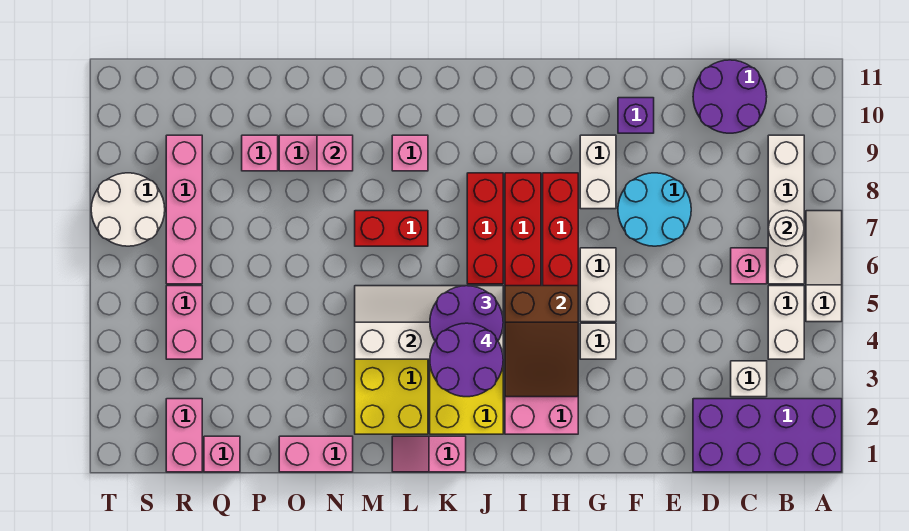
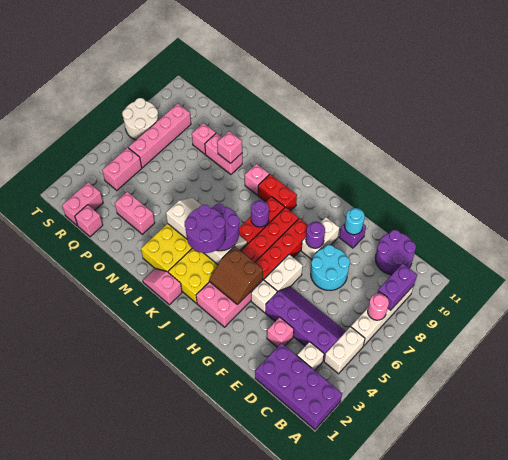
white slope A5:A7 level 1 top 5 -> none
white round brick B7 level 2 -> pink round brick B7 level 2
none -> purple brick B8:B9 level 2
none -> purple slope C4:F5 level 1 top 4
pink brick C6 level 1 -> pink brick E3 level 1
none -> cyan round brick F10 level 2
none -> purple round brick G8 level 2
brown slope H3:I5 level 2 top 5 -> brown slope H3:I4 level 2 top 4
none -> purple round brick J7 level 2
red brick L7:M7 level 1 -> red brick J9:K9 level 1
pink brick N1:O1 level 1 -> pink brick O3:P3 level 1

